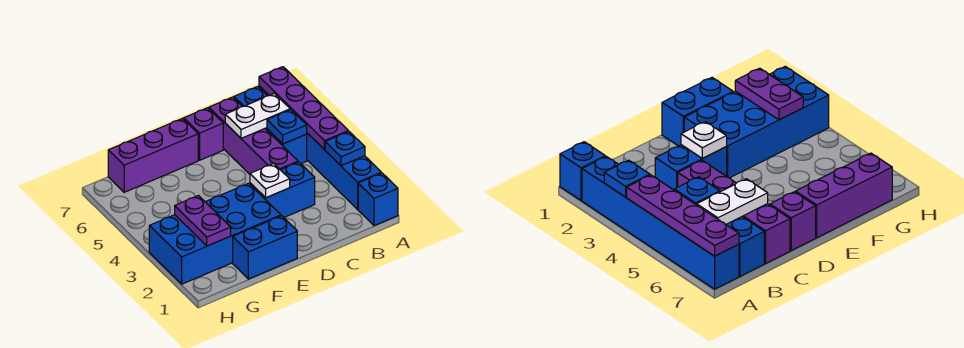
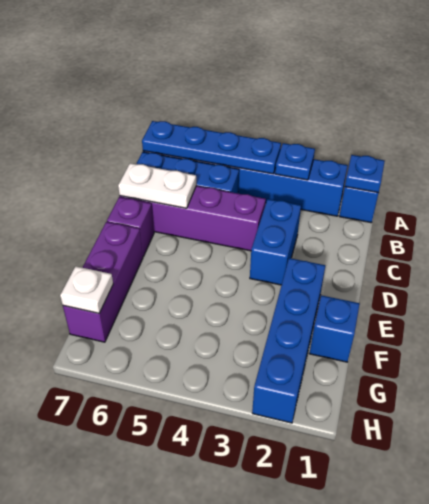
purple plate A4:A7 level 2 -> blue plate A4:A7 level 2
blue plate B5 level 2 -> blue plate A1 level 2
white plate B6:C6 level 2 -> white plate C6:C7 level 2
white plate D3 level 2 -> white plate G7 level 2
blue brick E1:F1 level 1 -> blue brick F1 level 1
blue brick E2:H3 level 1 -> blue brick E2:H2 level 1
purple plate G2:G3 level 2 -> none

